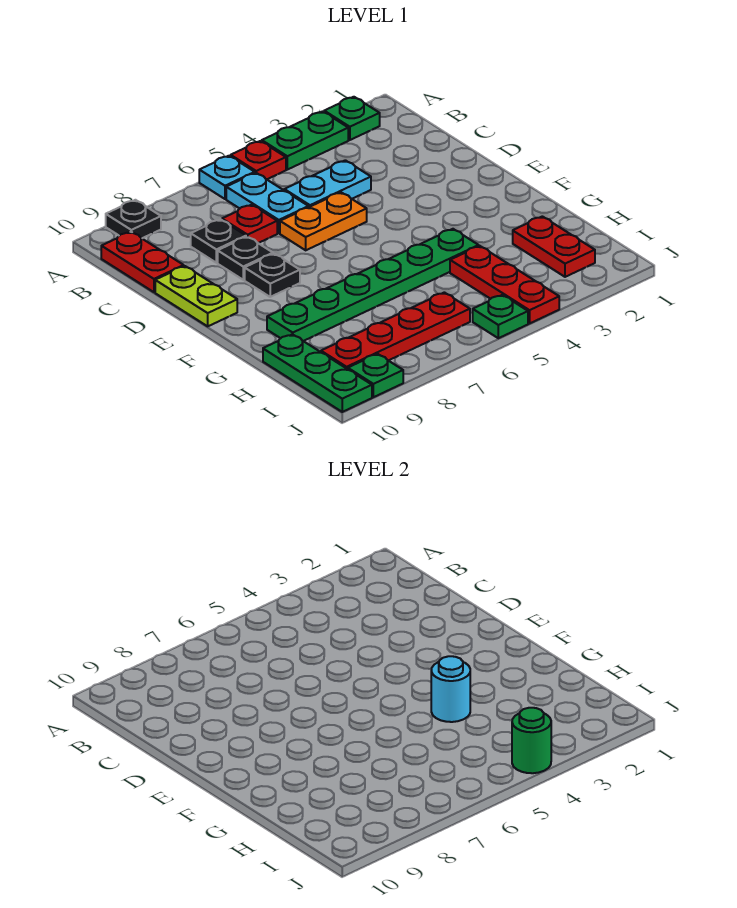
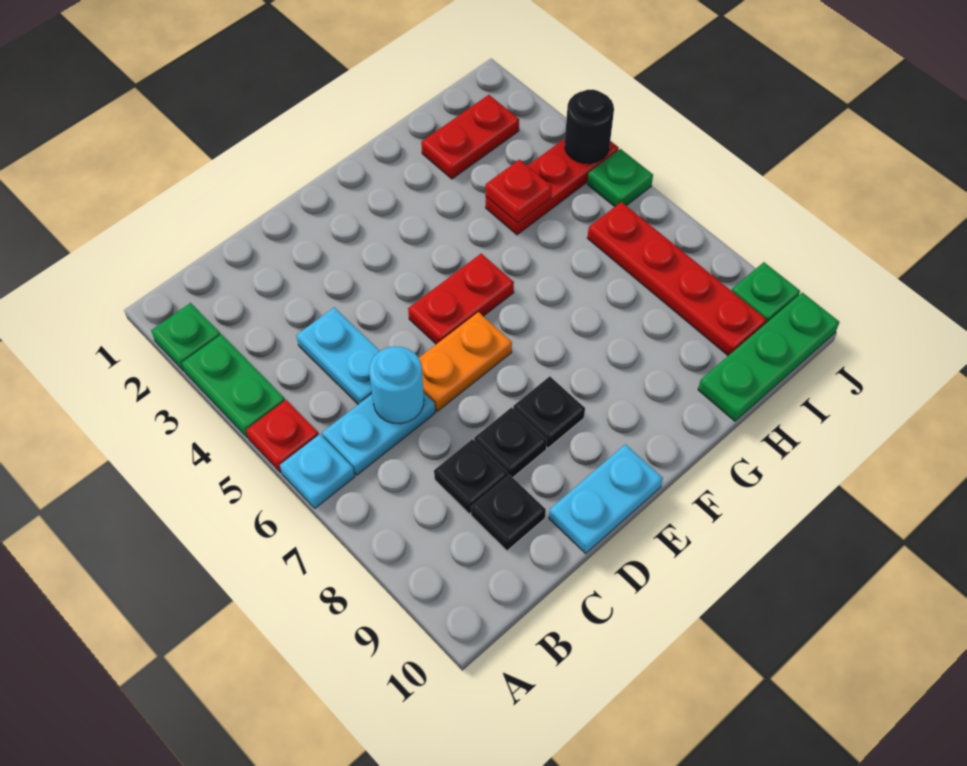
black plate A9 level 1 -> black plate C9 level 1
red plate B10:C10 level 1 -> red plate E5:F5 level 1
red plate C7 level 1 -> red plate H4 level 2
orange plate D5:D6 level 1 -> orange plate D6:E6 level 1
lime plate D10:E10 level 1 -> cyan plate D10:E10 level 1
green plate G4:G9 level 1 -> none
cyan round brick G4 level 2 -> cyan round brick C6 level 2
green round brick J4 level 2 -> black round brick J4 level 2

